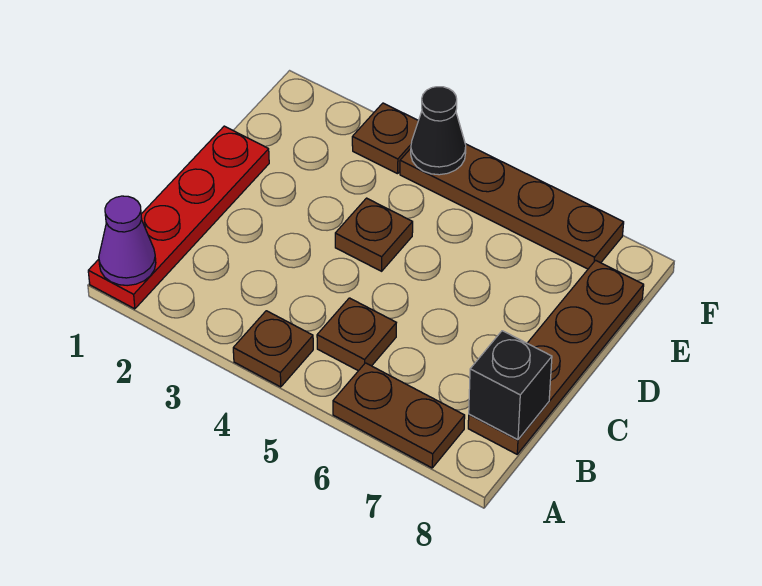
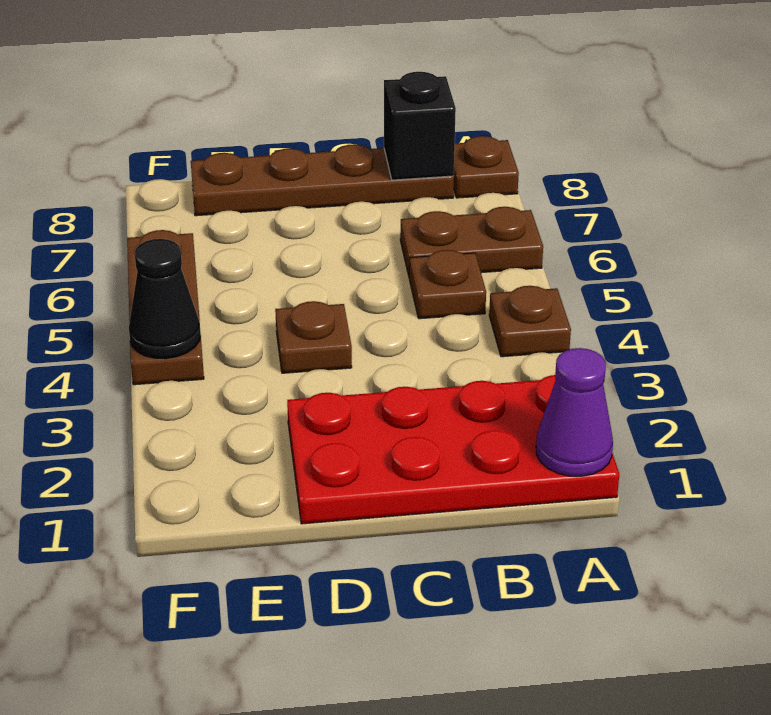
red plate A1:D1 level 1 -> red plate A1:D2 level 1
brown plate A6:A7 level 1 -> brown plate A6:B6 level 1
brown plate F3 level 1 -> brown plate A8 level 1
brown plate F4:F7 level 1 -> brown plate F4:F6 level 1

